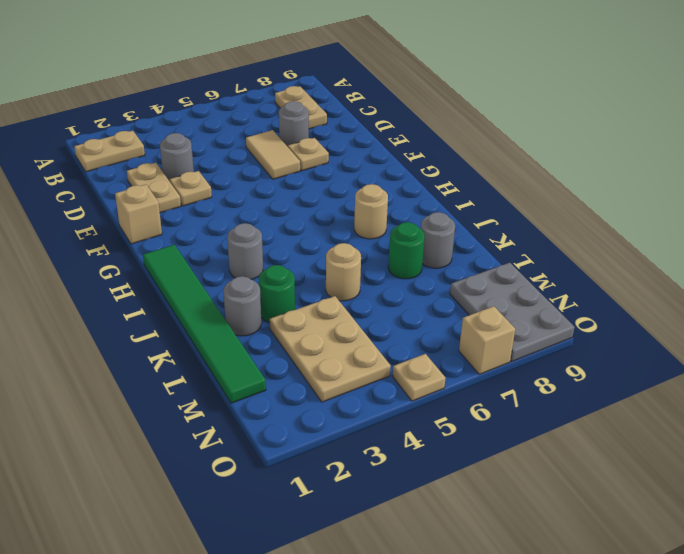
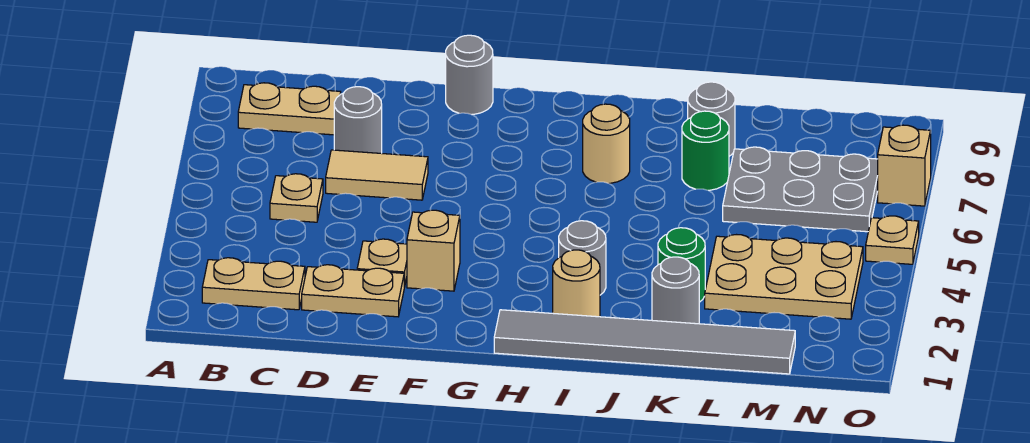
tan plate B1:B2 level 1 -> tan plate B2:C2 level 1
grey round brick D3 level 1 -> grey round brick F9 level 1
tan plate E7 level 1 -> tan plate C5 level 1
tan brick F1 level 1 -> tan brick F3 level 1
green tile H1:M1 level 1 -> grey tile H1:M1 level 1
tan round brick K5 level 1 -> tan round brick I2 level 1
grey plate M8:O9 level 1 -> grey plate L6:N7 level 1

